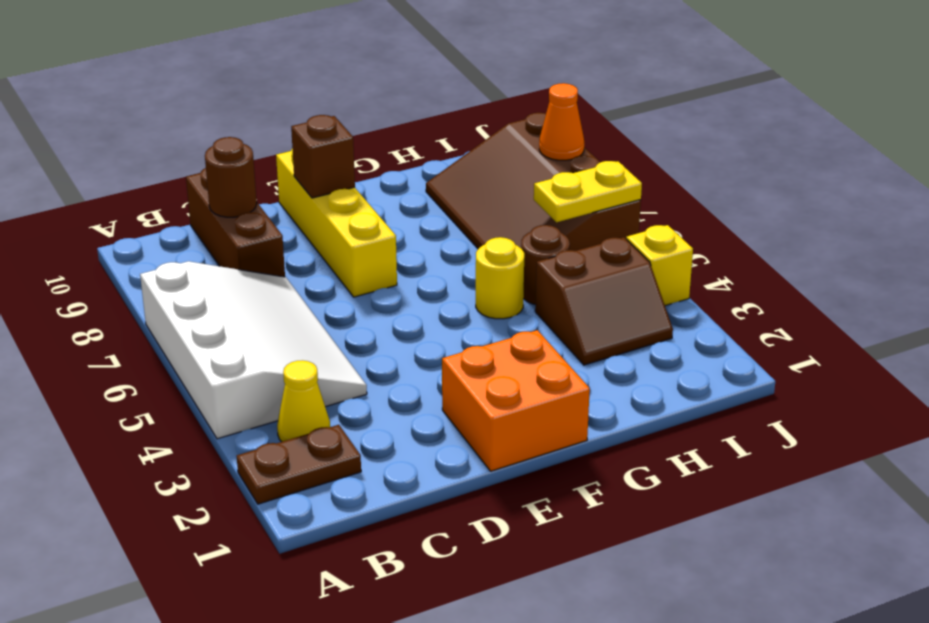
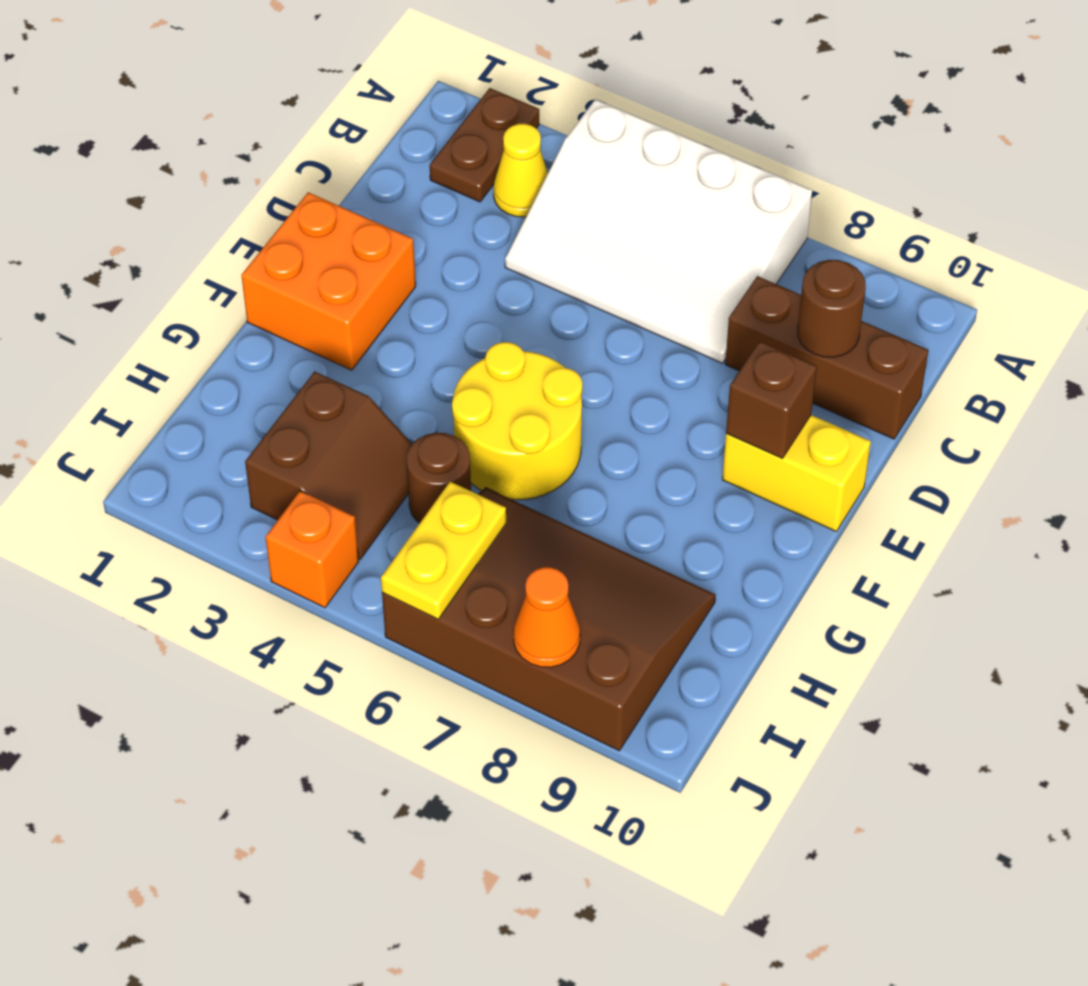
yellow brick E7:E10 level 1 -> yellow brick E9:E10 level 1
yellow round brick G5 level 1 -> yellow round brick F5:G6 level 1
brown slope H3:I4 level 1 top 4 -> brown slope H3:I4 level 1 top 3
yellow brick J4 level 1 -> orange brick J4 level 1

